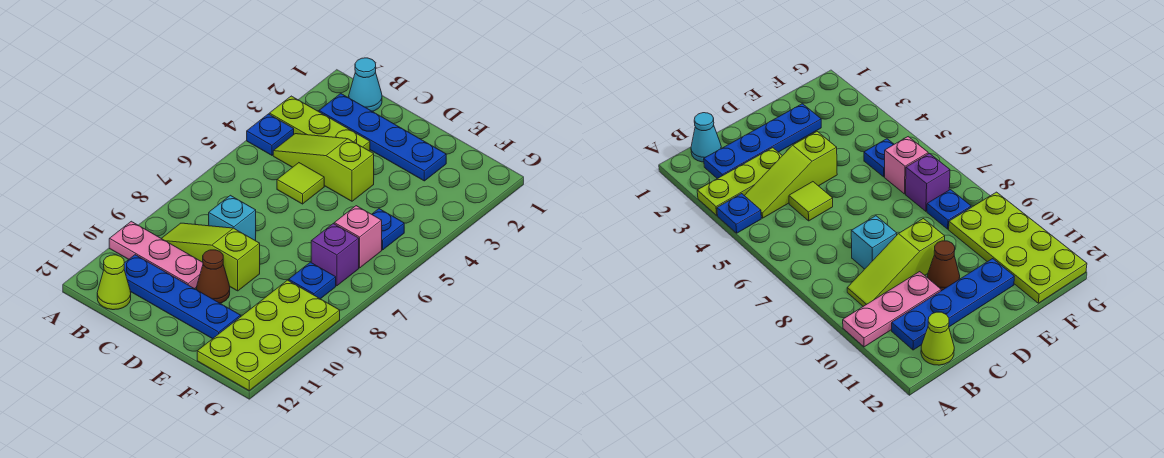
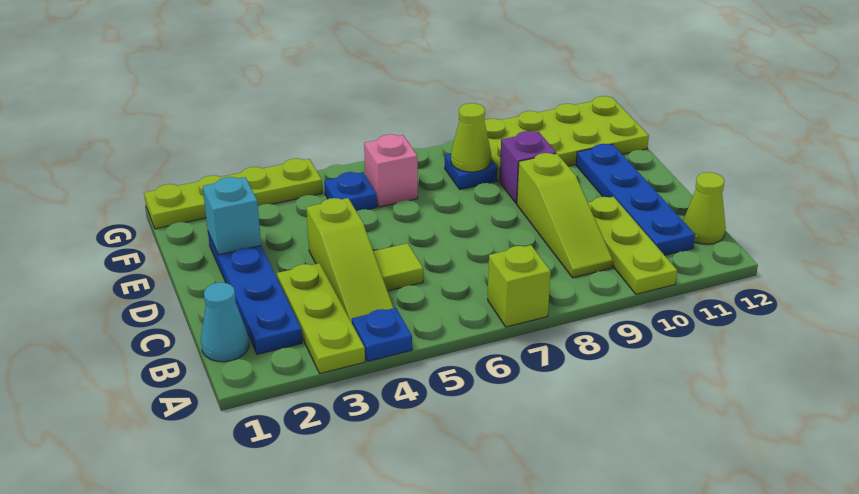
none -> lime brick A7 level 1
pink plate A10:C10 level 1 -> lime plate A10:C10 level 1
cyan brick C8 level 1 -> cyan brick E2 level 2
brown cone D10 level 1 -> none
purple brick F7 level 1 -> purple brick E9 level 1
none -> lime cone F8 level 2
none -> lime plate G1:G4 level 1

